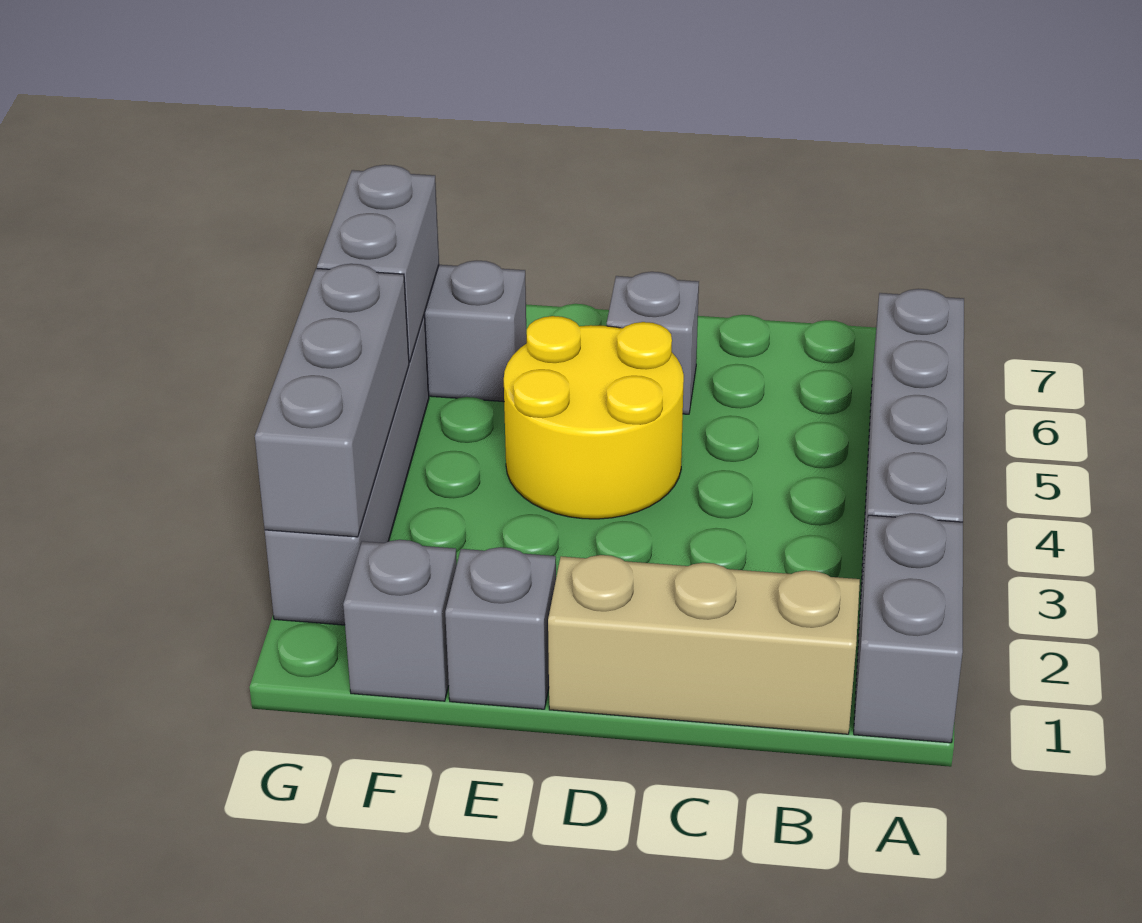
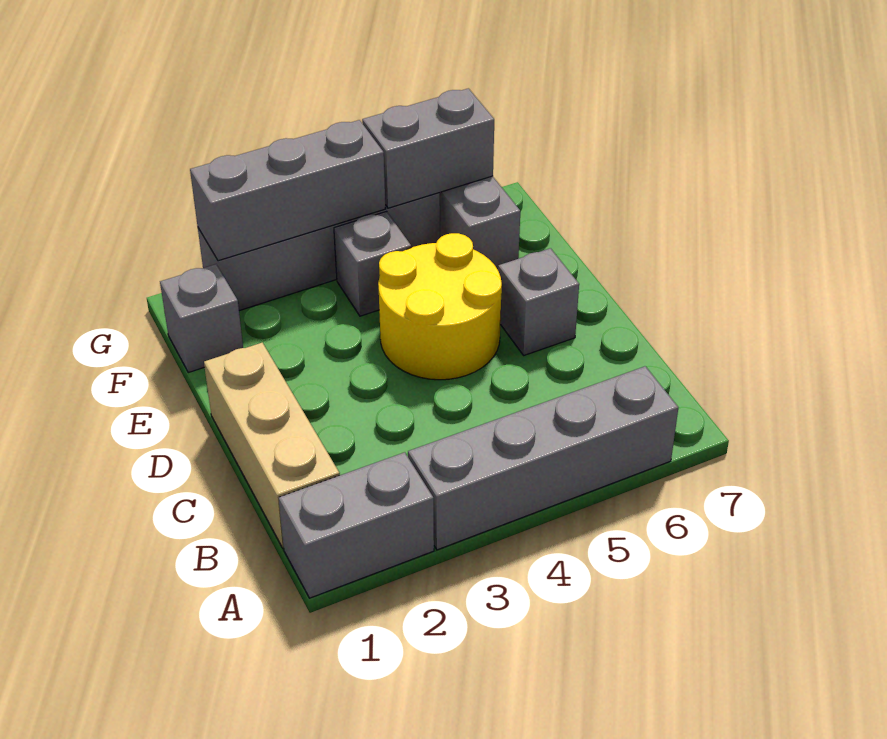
grey brick E1 level 1 -> grey brick F4 level 1

